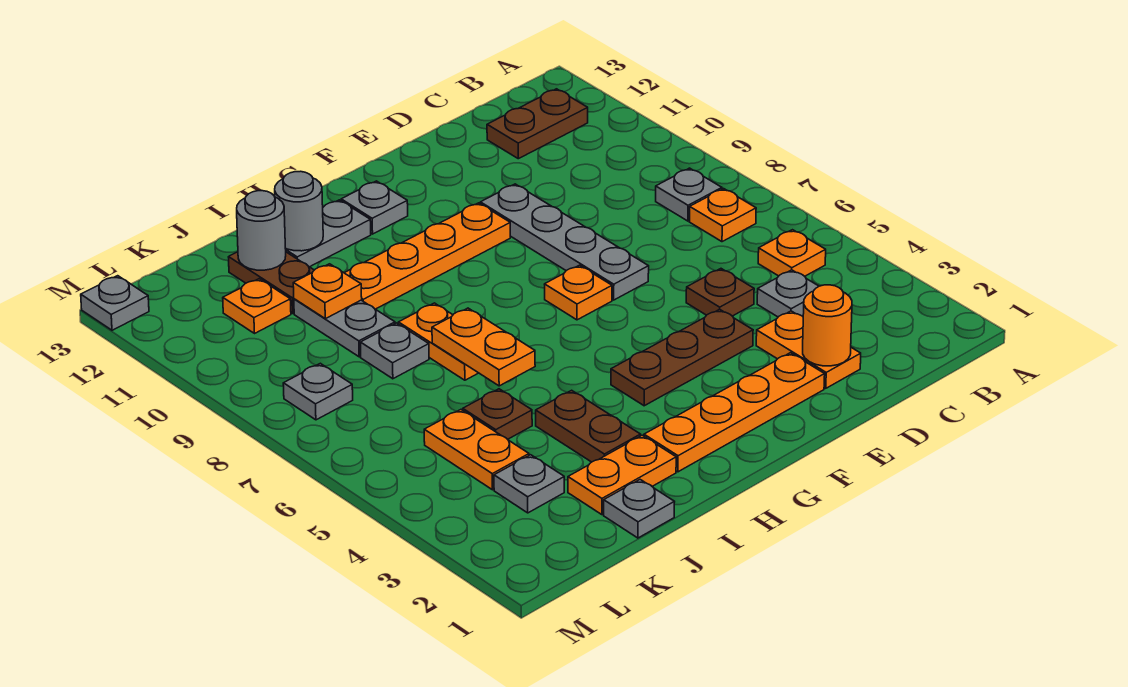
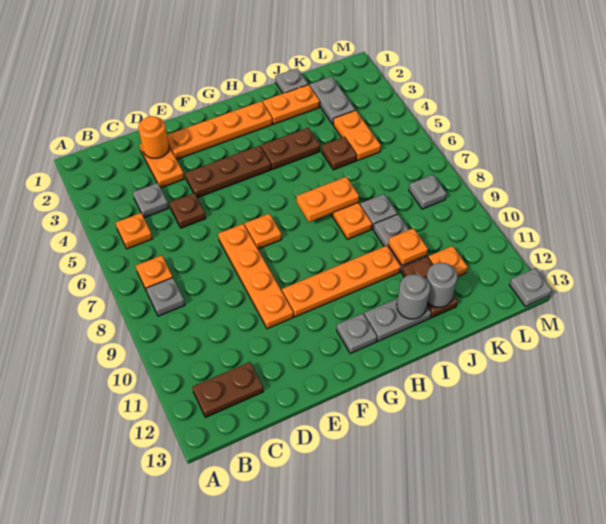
grey plate E7:E10 level 1 -> orange plate E7:E10 level 1
brown plate I3:I4 level 1 -> brown plate H4:I4 level 1
orange plate I6:I7 level 2 -> orange plate H7:I7 level 2
grey plate K3 level 1 -> grey plate K2:K3 level 1

